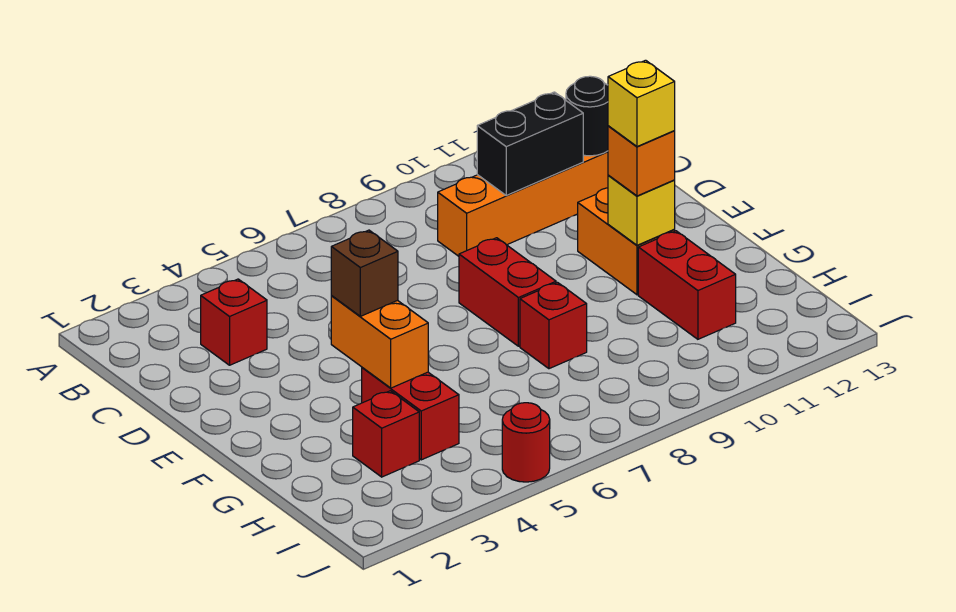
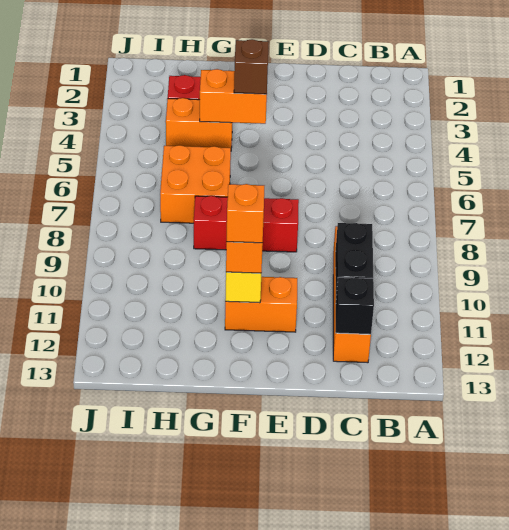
red brick C3 level 1 -> none
black round brick C12 level 2 -> black brick C12 level 2
yellow brick F11 level 4 -> orange brick F11 level 4
red brick G4:H4 level 1 -> orange brick G4:H4 level 1
none -> orange brick G6:H7 level 1
red brick G11:H11 level 1 -> none
red round brick J5 level 1 -> none

